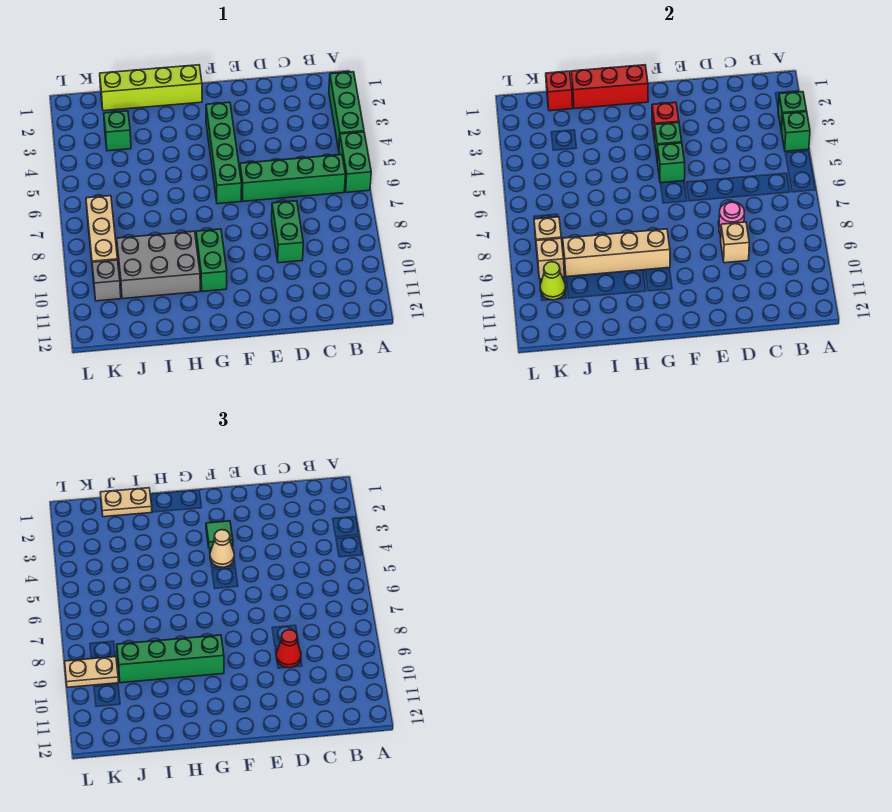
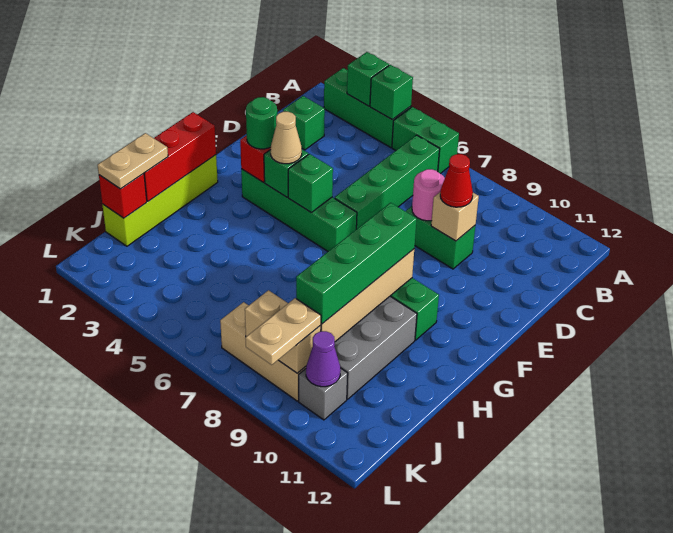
green tile F3 level 3 -> green round brick F3 level 3
green brick J3 level 1 -> green brick C2 level 1
lime cone K10 level 2 -> purple cone K10 level 2

